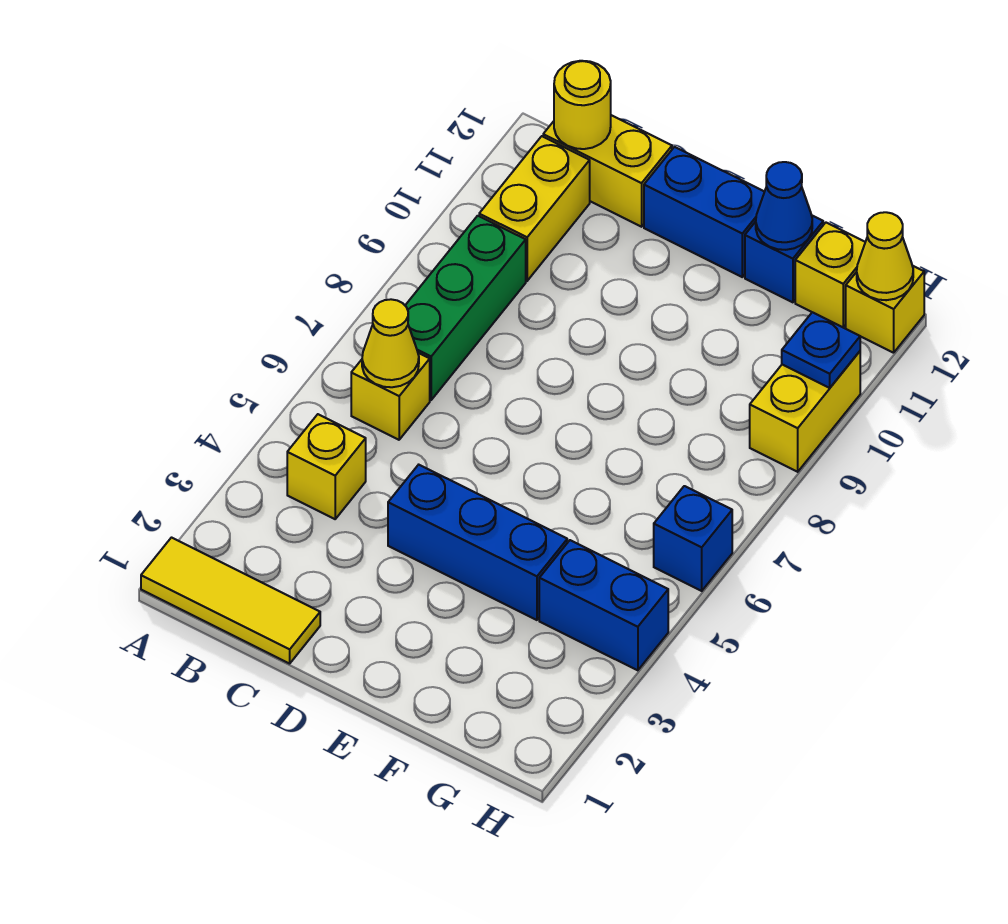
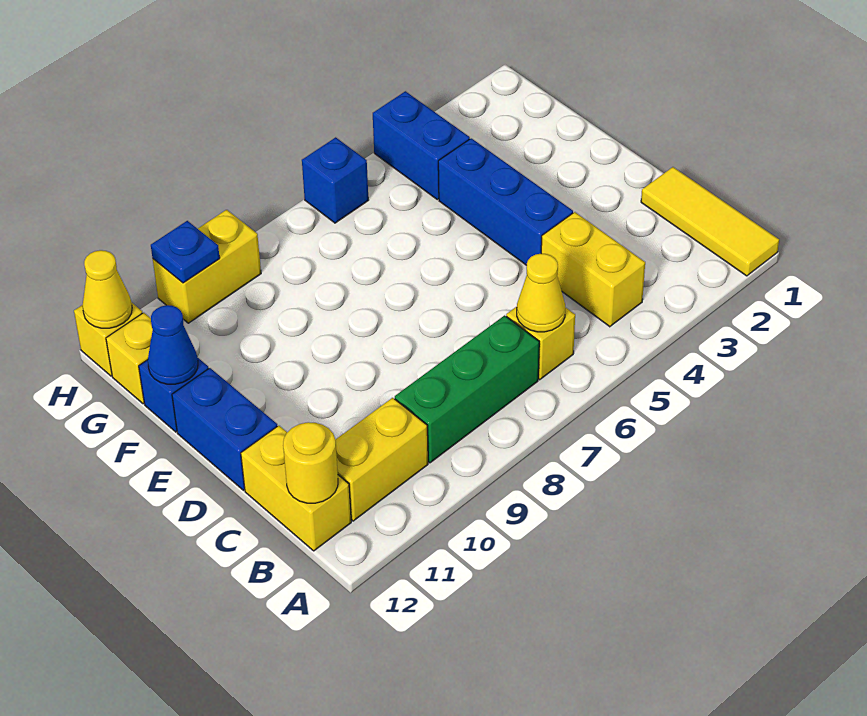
yellow brick B4 level 1 -> yellow brick B4:C4 level 1

